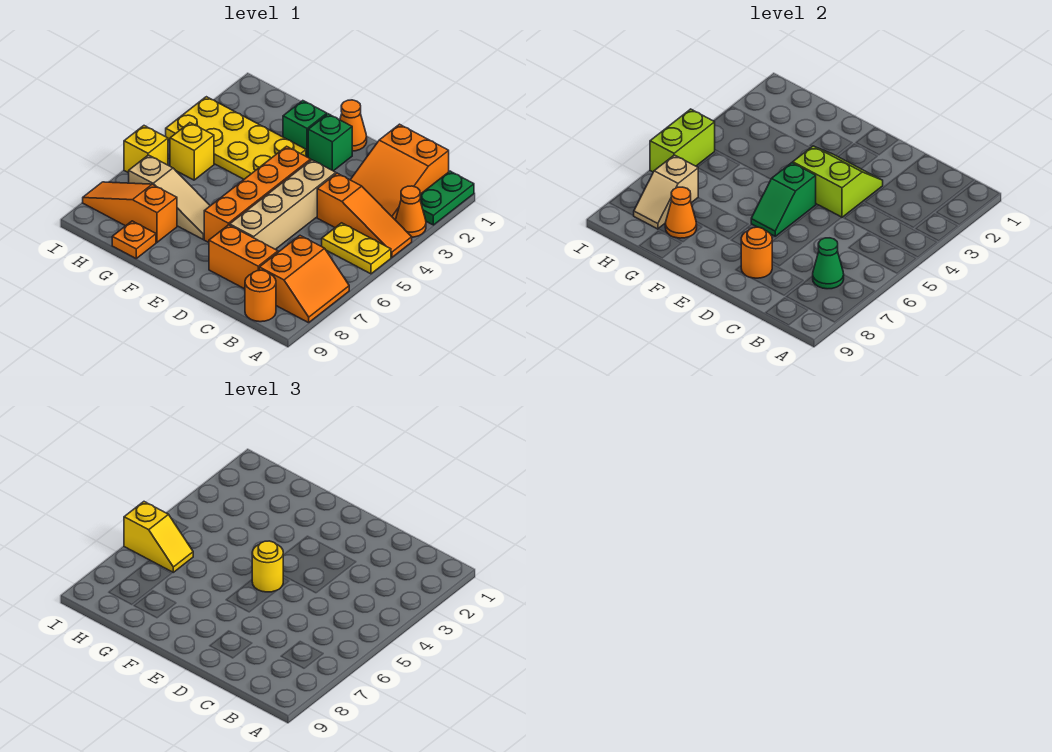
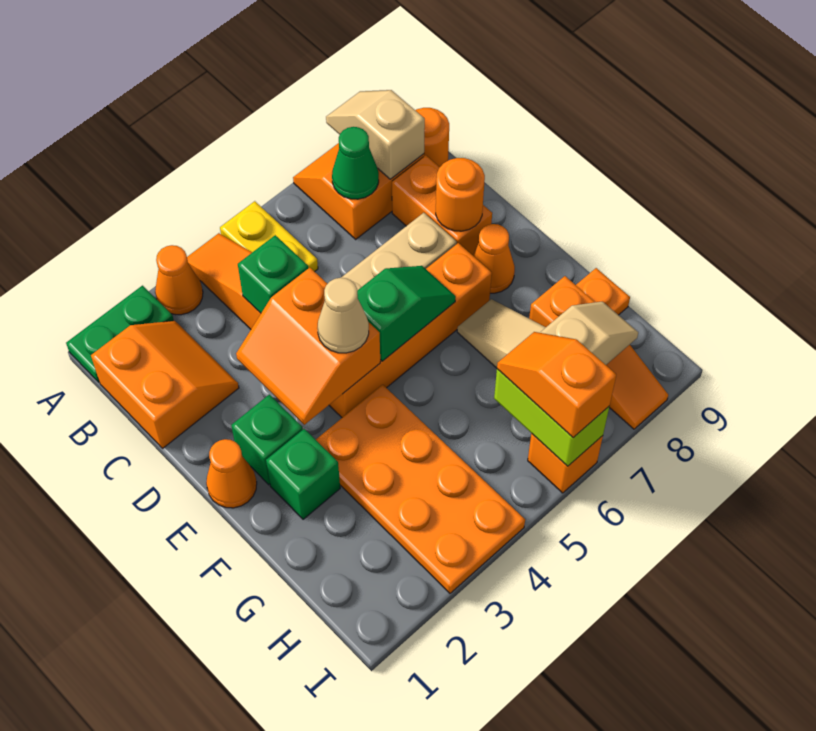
none -> tan slope A8:B8 level 2 top B
orange slope B1:C3 level 1 top 1 -> orange slope B1:C2 level 1 top 1
none -> green brick C4 level 2
lime slope D3:E4 level 2 top 4 -> orange slope D3:E4 level 2 top 4
none -> tan cone E4 level 3
yellow round brick E5 level 3 -> none
yellow plate F3:I4 level 1 -> orange plate F3:I4 level 1
orange cone G8 level 2 -> orange cone E8 level 1
yellow brick H5 level 1 -> none
yellow slope H6:I6 level 3 top I -> orange slope H6:I6 level 3 top I
lime brick I5:I6 level 2 -> lime brick H6:I6 level 2
yellow brick I6 level 1 -> orange brick I6 level 1

